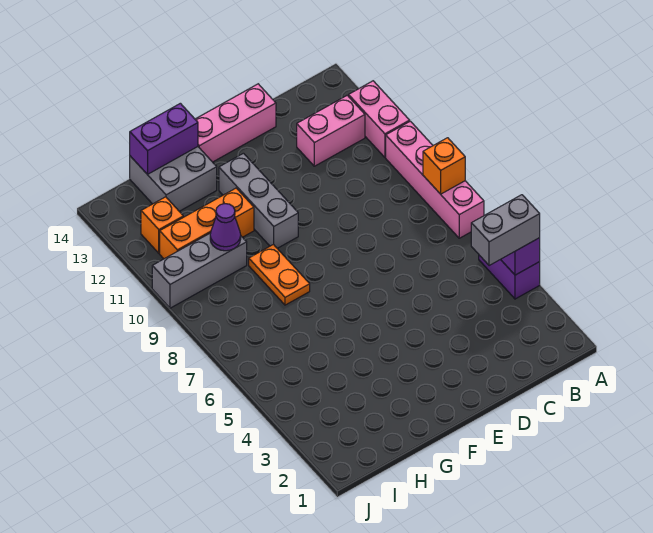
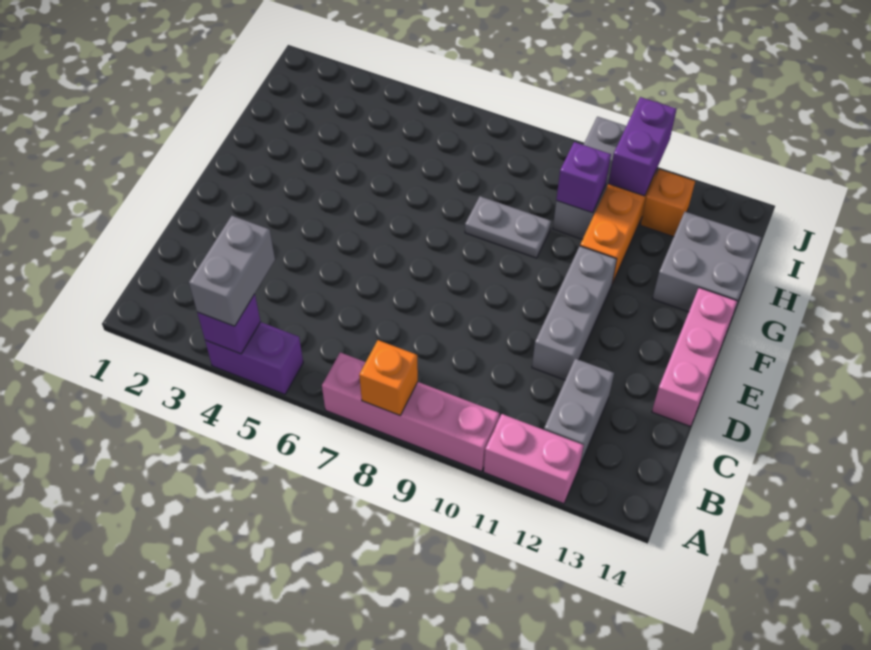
pink brick B12:C12 level 1 -> grey brick B12:C12 level 1
grey brick F10:F12 level 1 -> grey brick D11:F11 level 1
orange plate G8:G9 level 1 -> grey plate G8:G9 level 1
purple brick G14:H14 level 2 -> purple brick I11:J11 level 2
purple cone H10 level 2 -> purple brick H10 level 2

